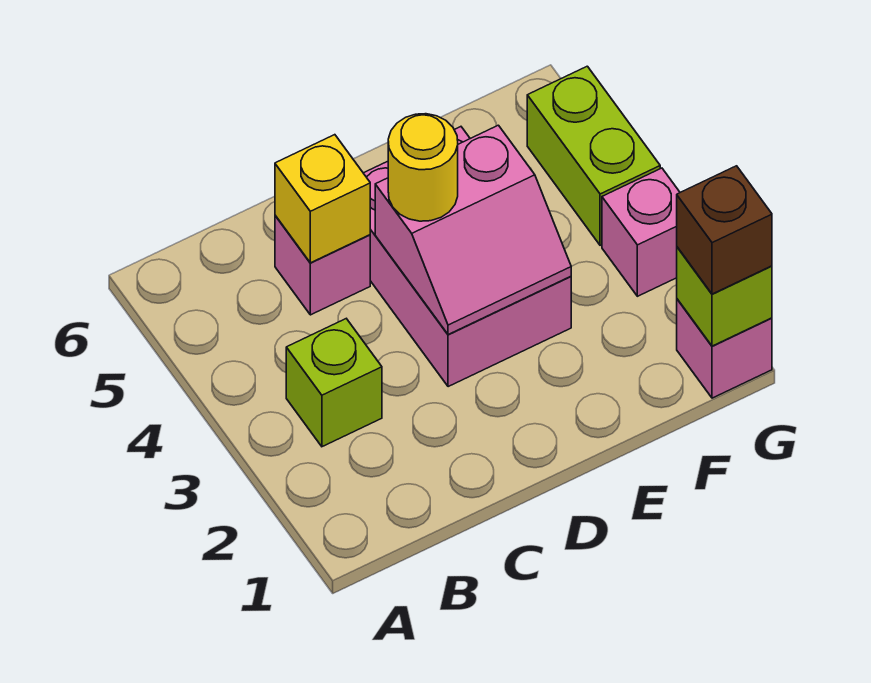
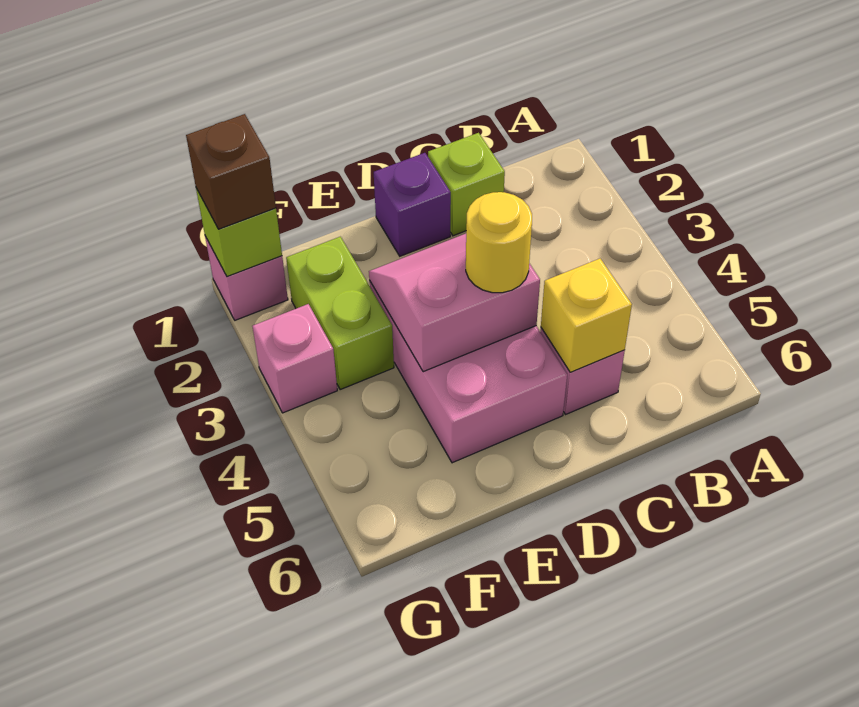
lime brick B3 level 1 -> lime brick C1 level 1
none -> purple brick D1 level 1
lime brick G4:G5 level 1 -> lime brick F2:F3 level 1

